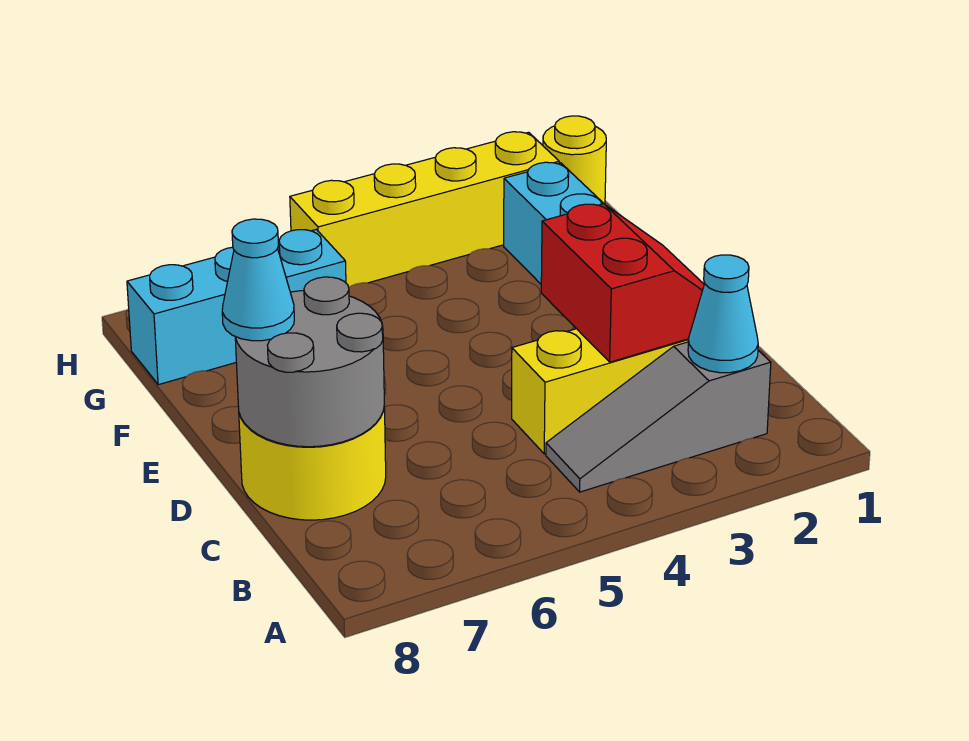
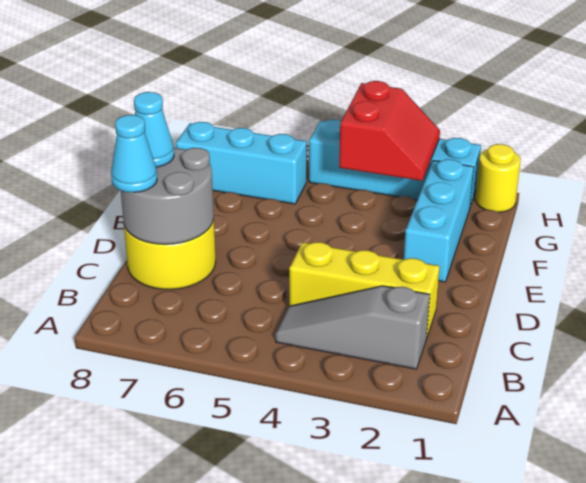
cyan cone B2 level 2 -> cyan cone C8 level 3
red slope C2:D3 level 2 top 3 -> red slope G3:H4 level 2 top 4
yellow brick H2:H5 level 1 -> cyan brick H2:H5 level 1

